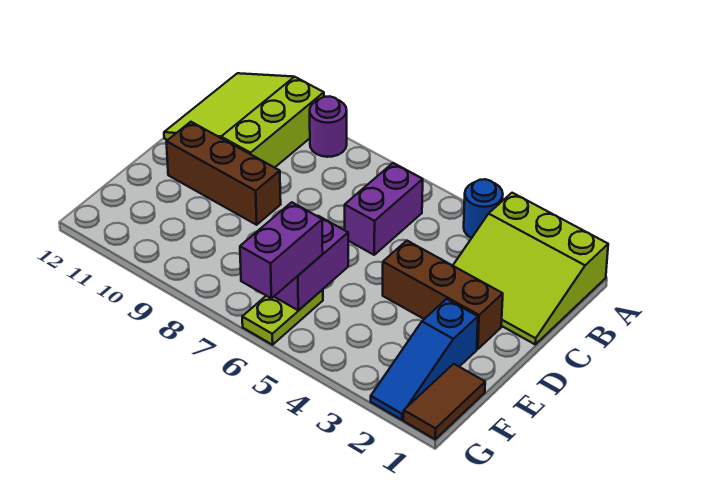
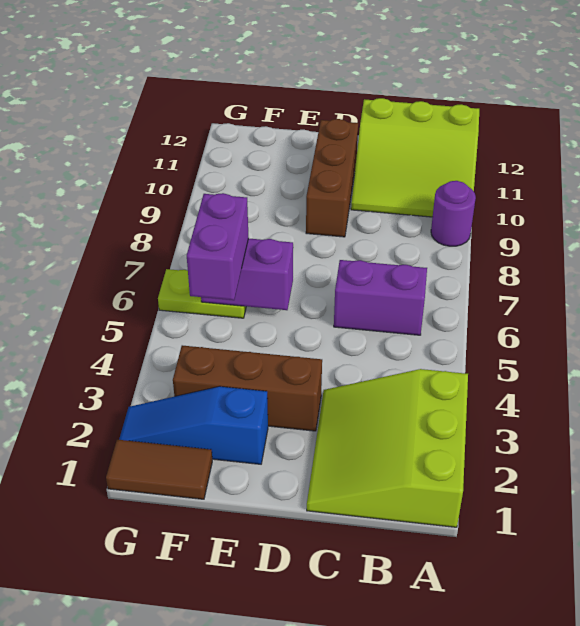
blue round brick A4 level 1 -> none
lime slope A10:C12 level 1 top 10 -> lime slope A10:C12 level 1 top 12
brown brick D2:D4 level 1 -> brown brick D3:F3 level 1
purple brick F6:G6 level 3 -> purple brick F5:F6 level 3

